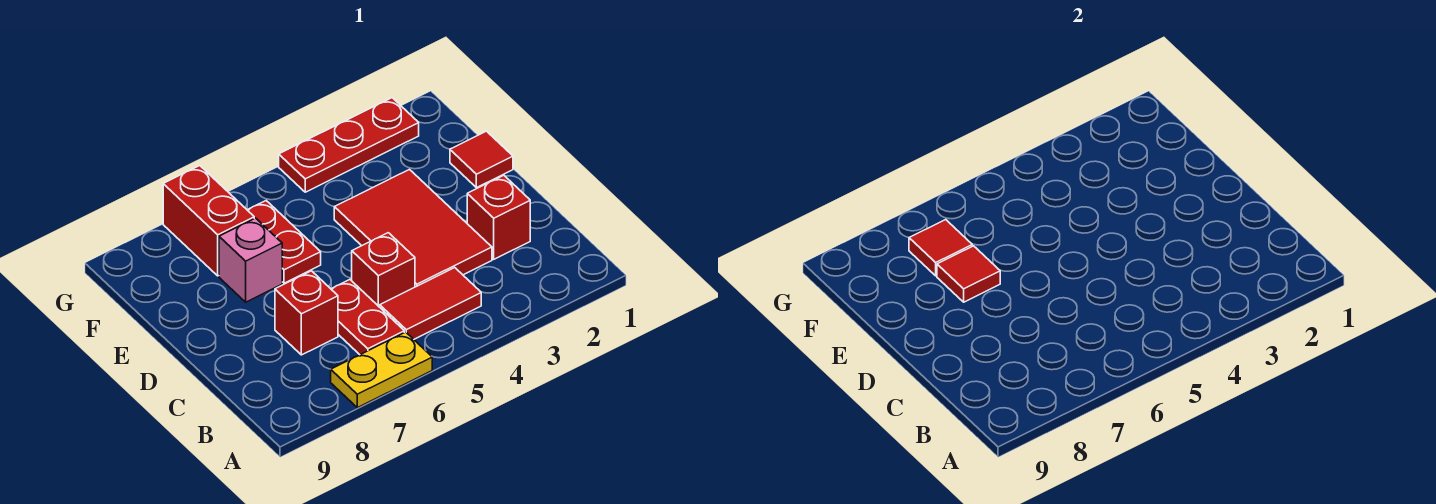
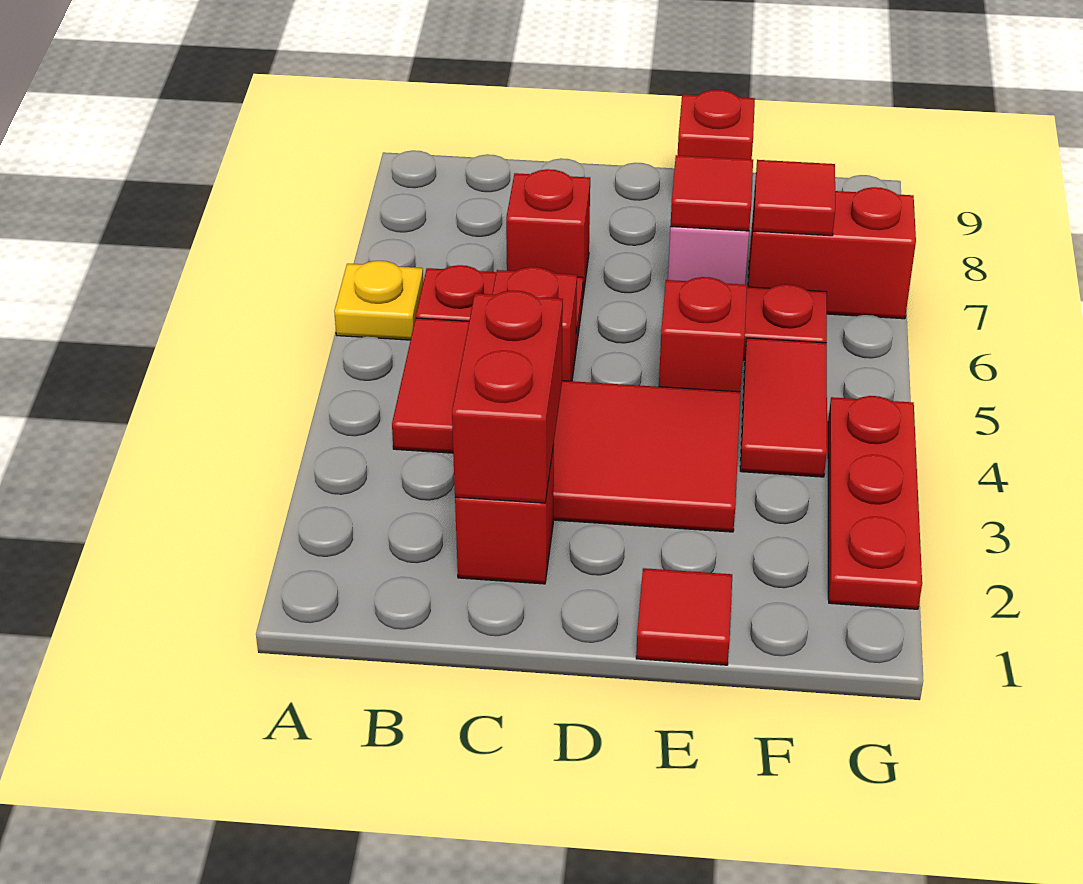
yellow plate A6:A7 level 1 -> yellow plate A6 level 1
none -> red brick C2:C3 level 2
none -> red brick E5 level 1
none -> red brick E9 level 1
none -> red tile F4:F5 level 1

